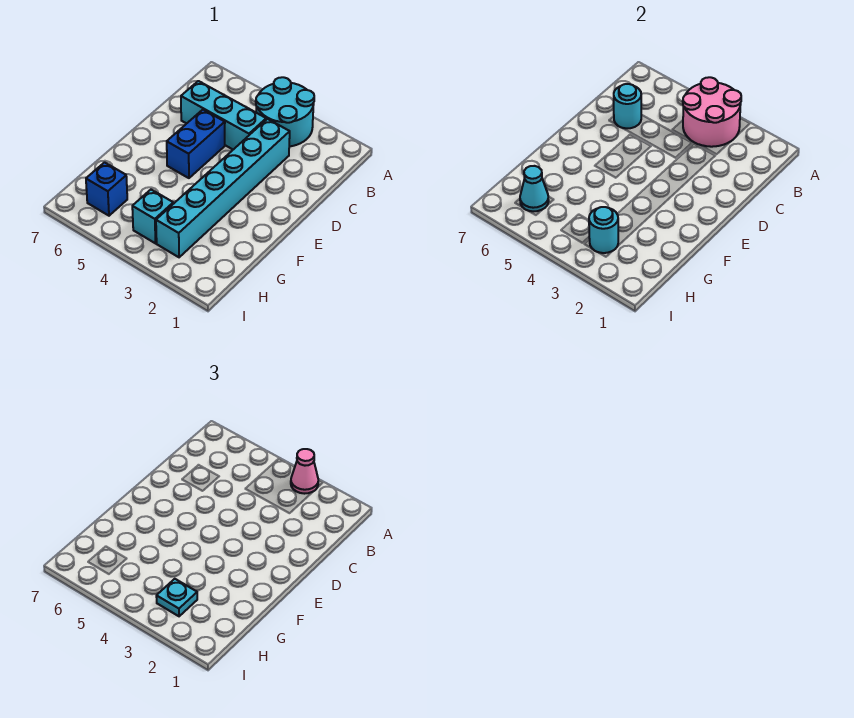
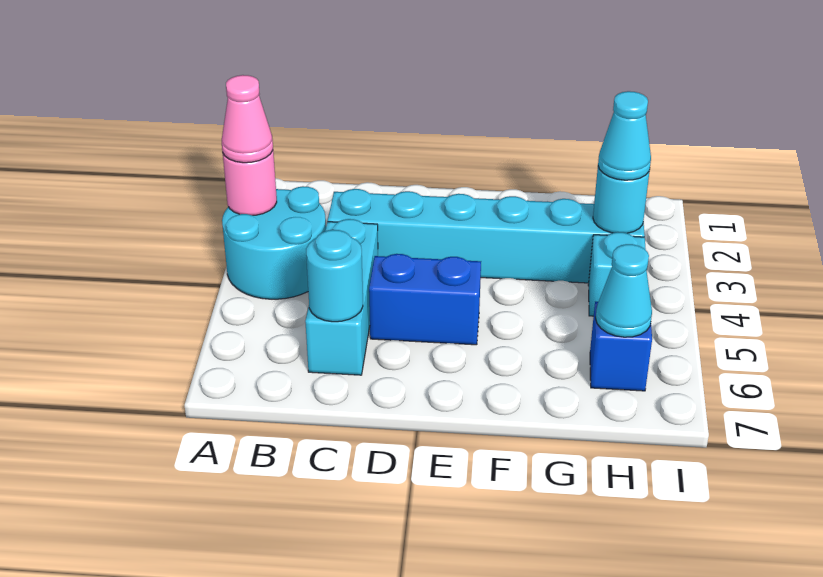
pink round brick A3:B4 level 2 -> pink round brick A3 level 2
cyan plate H3 level 3 -> cyan cone H3 level 3

